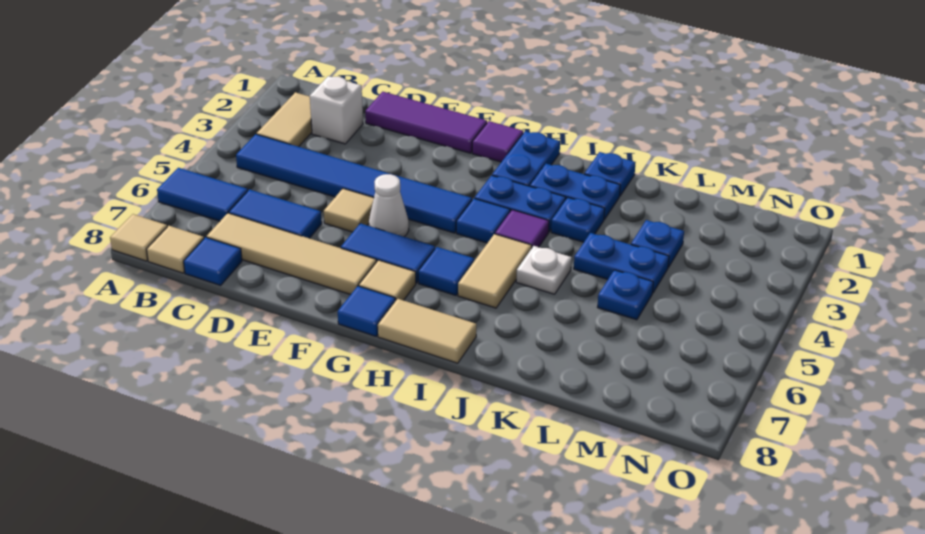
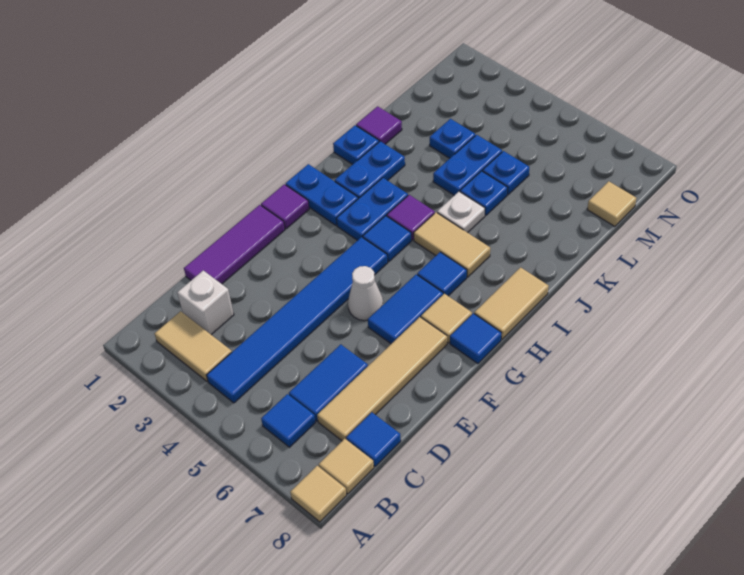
blue tile A6:B6 level 1 -> blue tile B6 level 1
tan tile E5 level 1 -> tan tile M8 level 1
blue plate J3 level 1 -> blue plate K5 level 1
none -> purple tile K1 level 1

